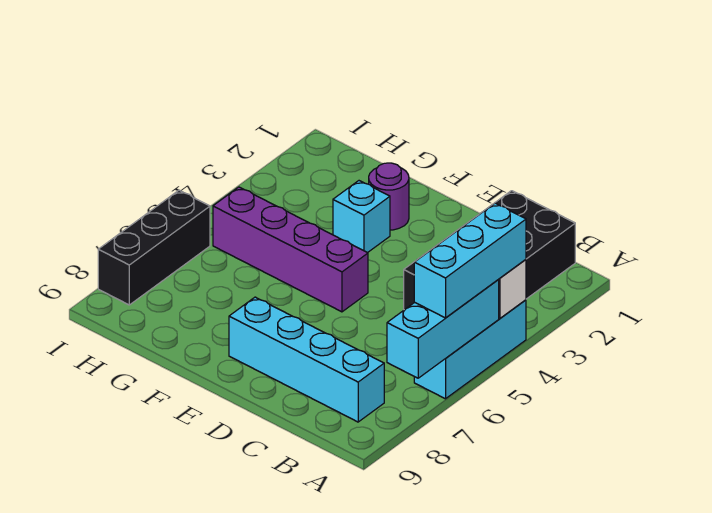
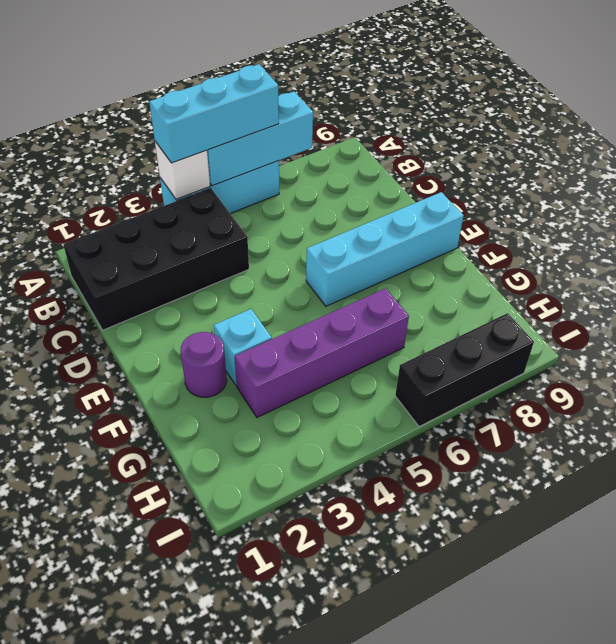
cyan brick B8:E8 level 1 -> cyan brick E6:E9 level 1
purple brick E5:H5 level 1 -> purple brick G3:G6 level 1

